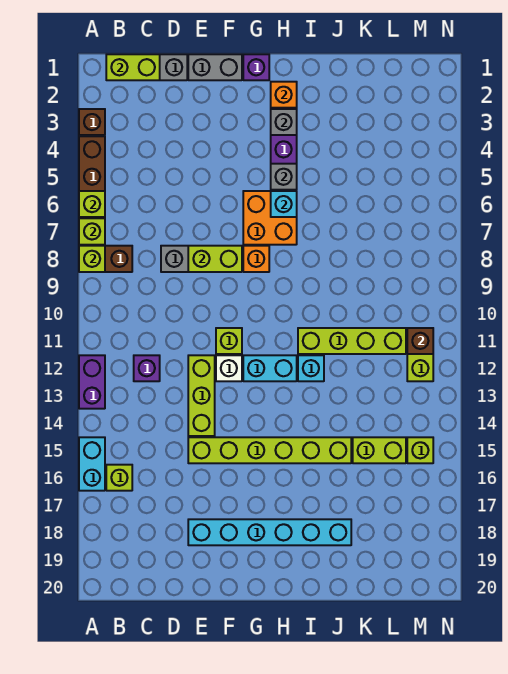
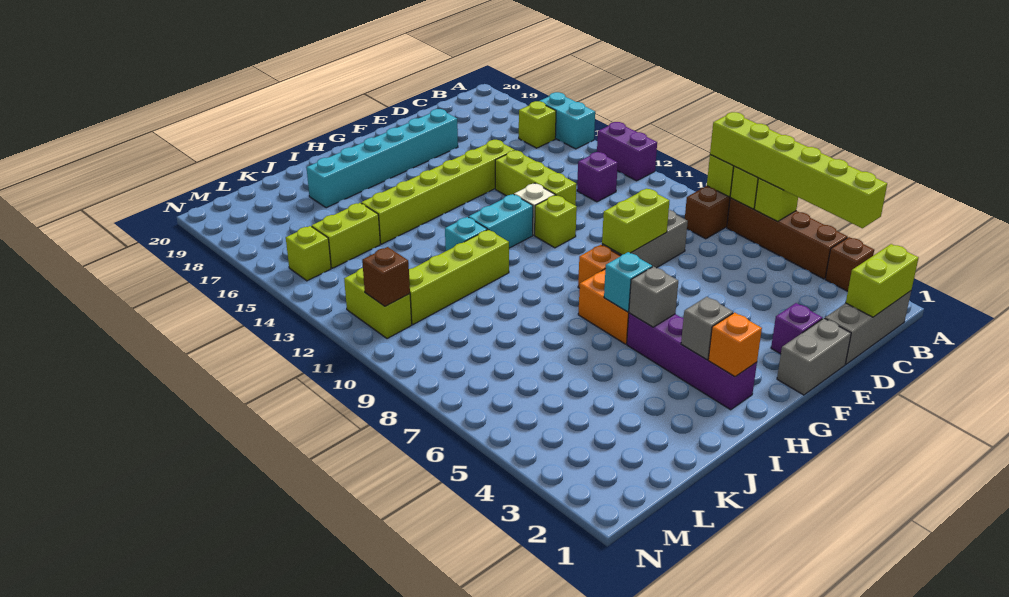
none -> lime brick A3:A8 level 3
purple brick G1 level 1 -> purple brick E2 level 1

